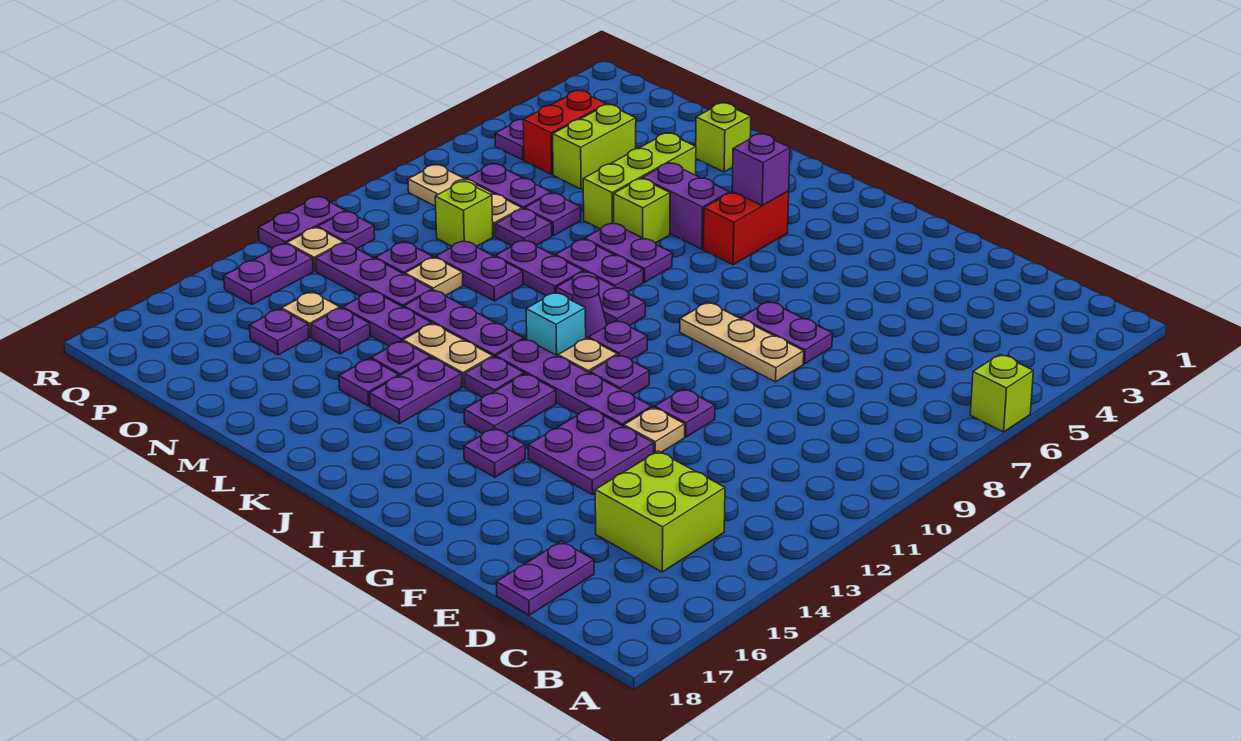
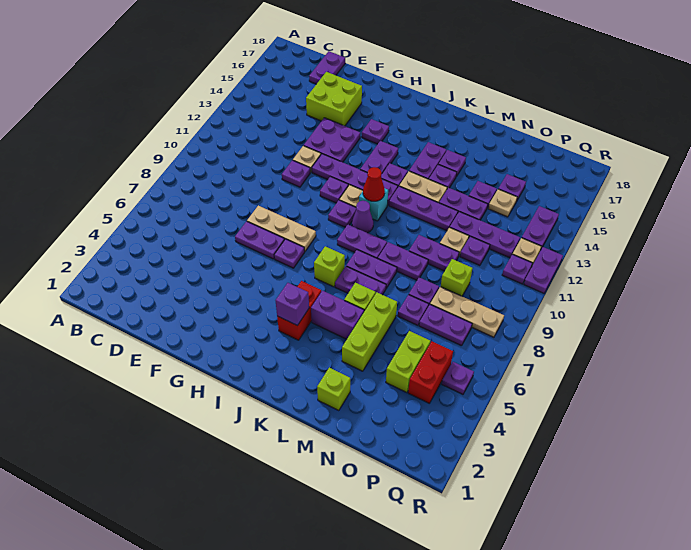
lime brick A6 level 1 -> lime brick J7 level 1
lime brick C14:D15 level 1 -> lime brick E15:F16 level 1
none -> purple plate H7 level 1
none -> red cone J11 level 2

